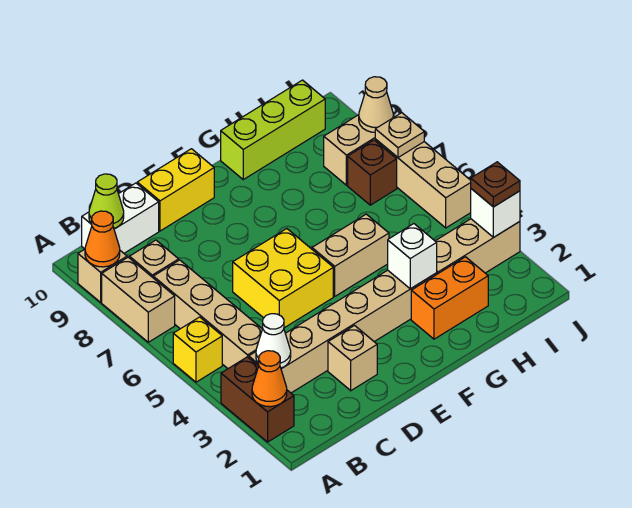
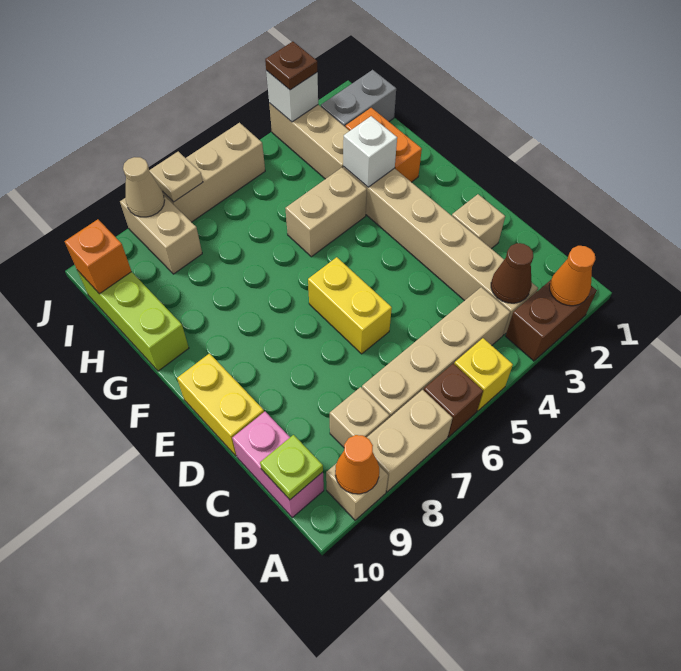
white cone B3 level 2 -> brown cone B3 level 2
white brick B10:C10 level 1 -> pink brick B10:C10 level 1
lime cone B10 level 2 -> lime plate B10 level 2
yellow brick D5:E6 level 1 -> yellow brick D6:E6 level 1
tan brick F5:G5 level 1 -> tan brick G4:G5 level 1
none -> grey brick I1:I2 level 1
brown brick I7 level 1 -> brown brick A6 level 1
none -> orange brick I10 level 2

